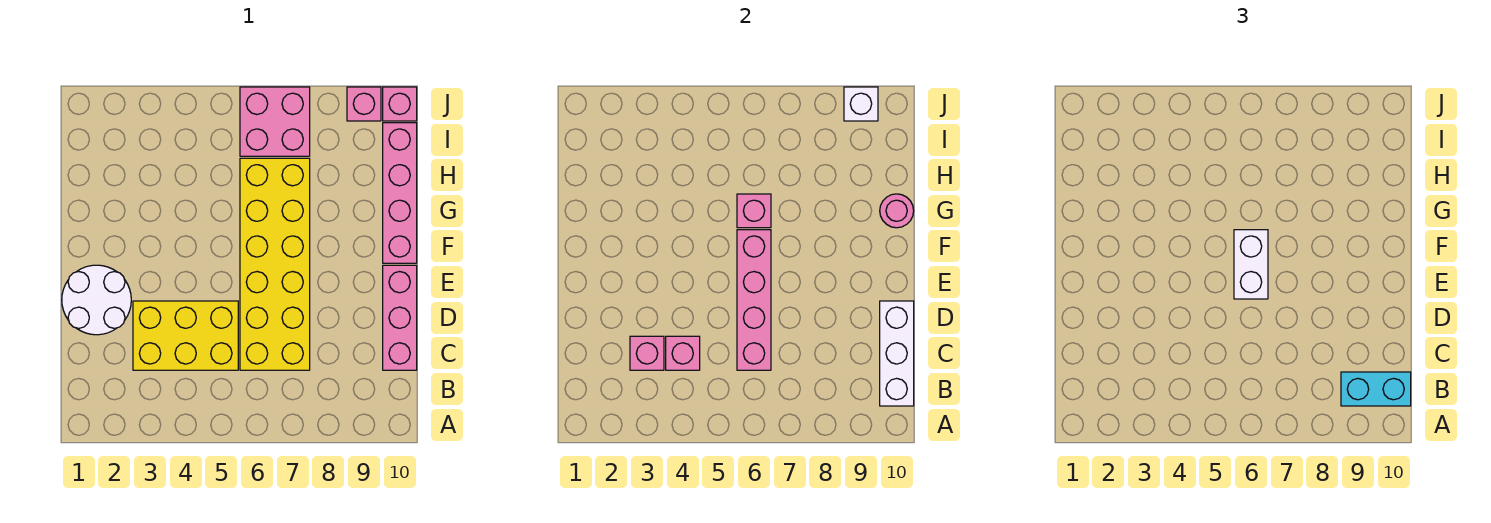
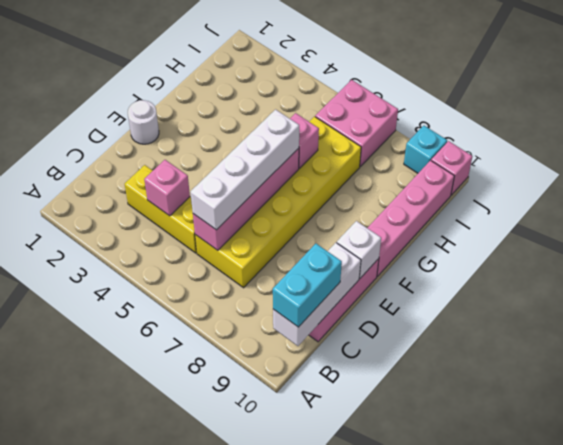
cyan brick B9:B10 level 3 -> cyan brick B10:C10 level 3
yellow brick C3:D5 level 1 -> yellow brick C3:C5 level 1
pink brick C3 level 2 -> none
white round brick D1:E2 level 1 -> white round brick E1 level 1
white brick E6:F6 level 3 -> white brick C6:F6 level 3
pink round brick G10 level 2 -> none
pink brick J9 level 1 -> cyan brick J9 level 1
white brick J9 level 2 -> white brick E10 level 2

